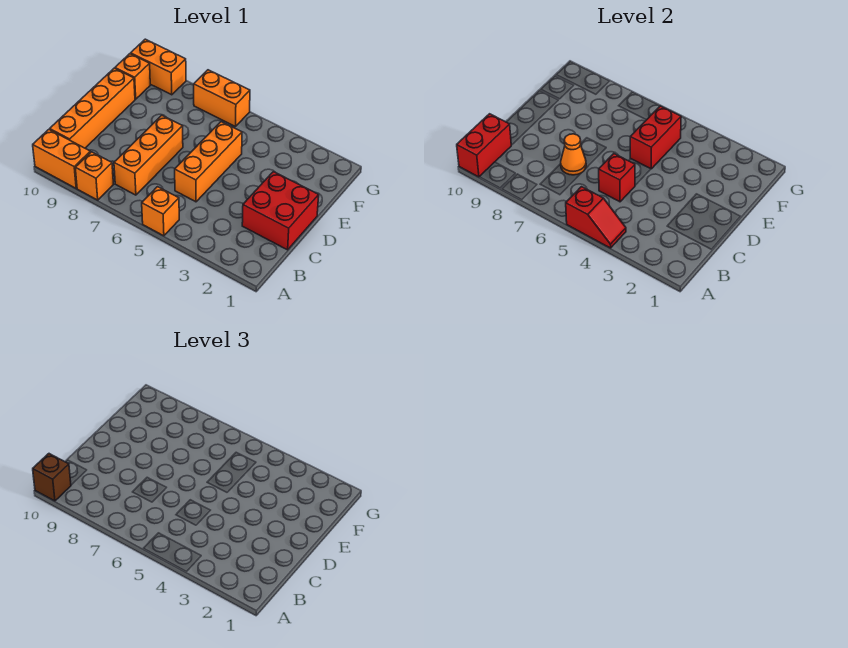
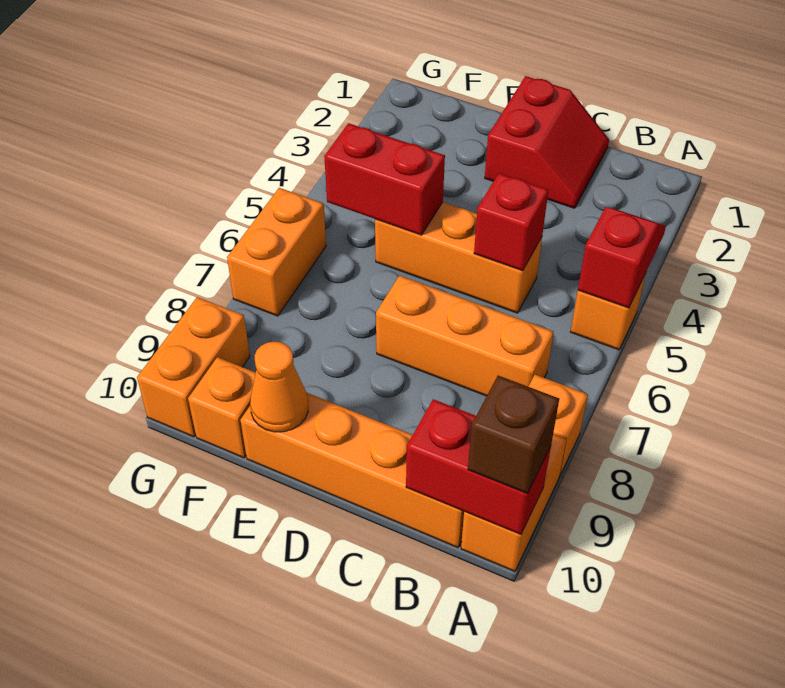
red brick C1:D2 level 1 -> red slope C1:D2 level 1 top D
orange cone C7 level 2 -> orange cone E10 level 2

